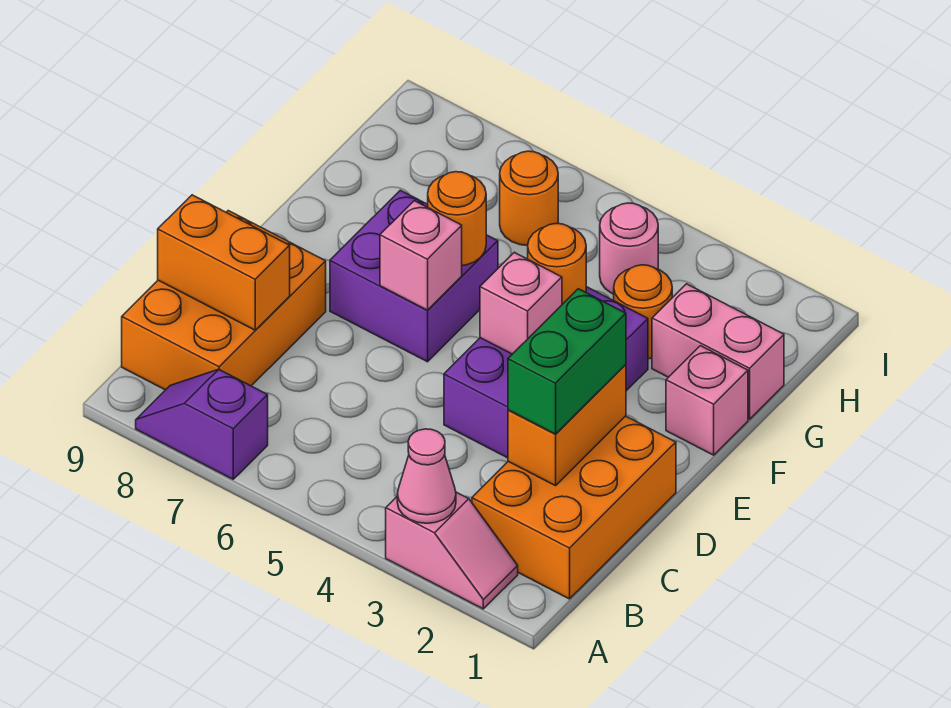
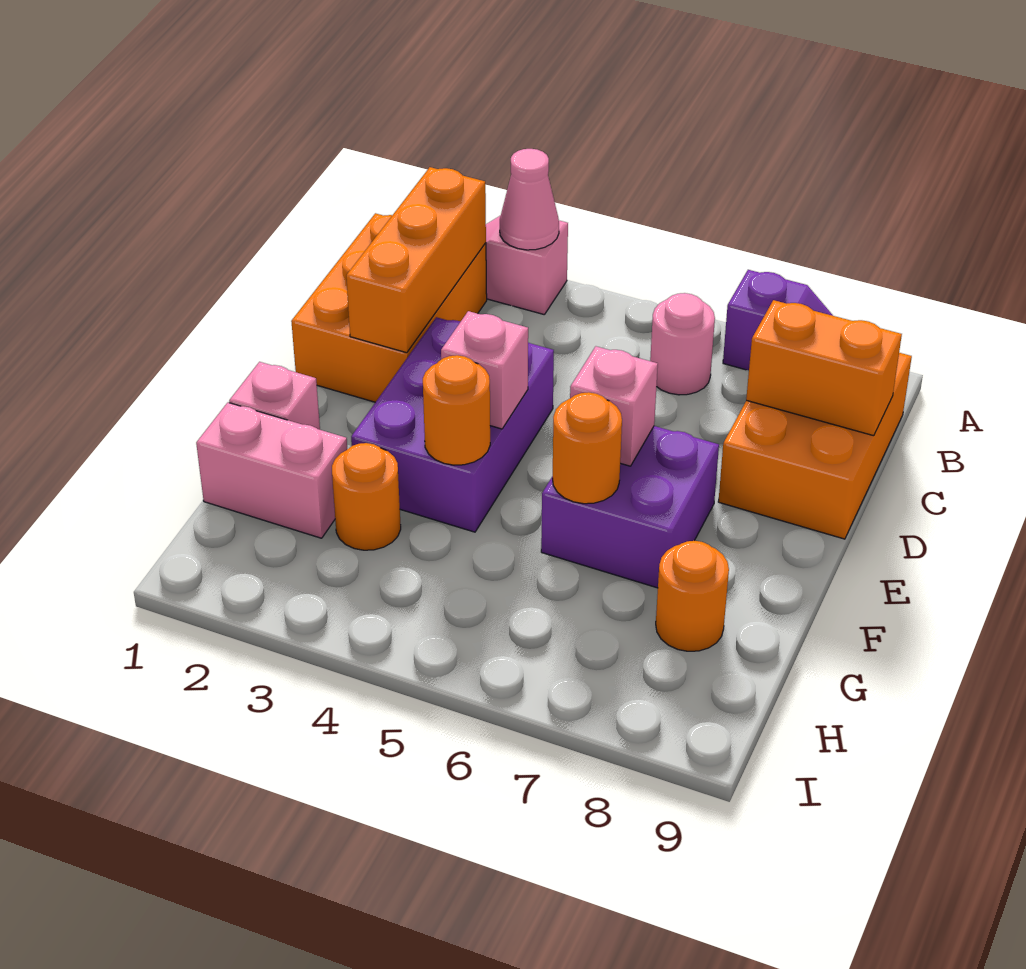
orange brick C2:D2 level 2 -> orange brick B2:D2 level 2
green brick C2:D2 level 3 -> none
pink round brick H4 level 1 -> pink round brick B6 level 1
orange round brick H6 level 1 -> orange round brick G8 level 1

